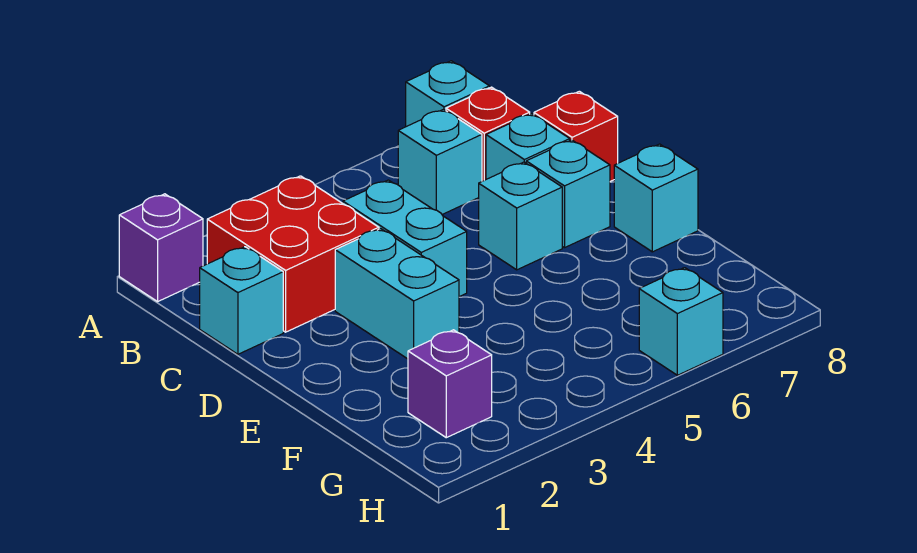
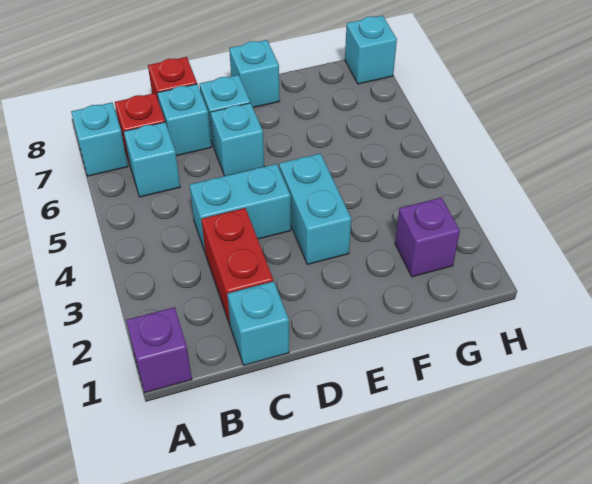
red brick B2:C3 level 1 -> red brick C2:C3 level 1
cyan brick D3:E3 level 1 -> cyan brick E3:E4 level 1
cyan brick H6 level 1 -> cyan brick H8 level 1

